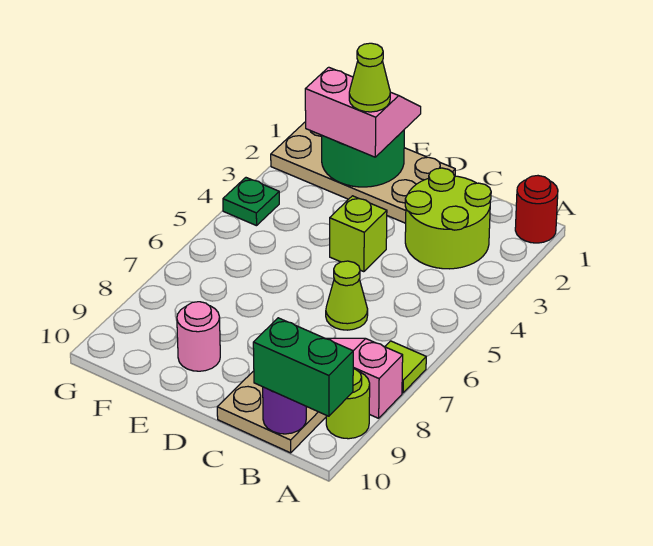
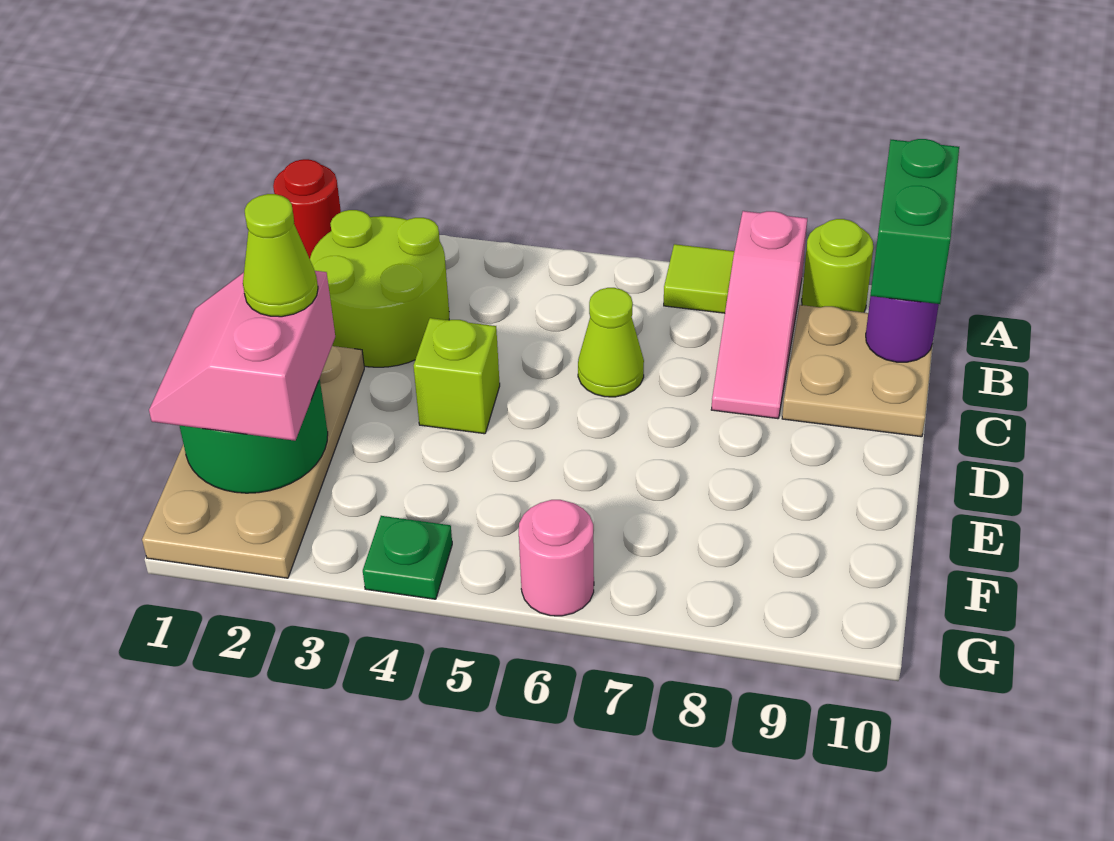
pink round brick E9 level 1 -> pink round brick G6 level 1

